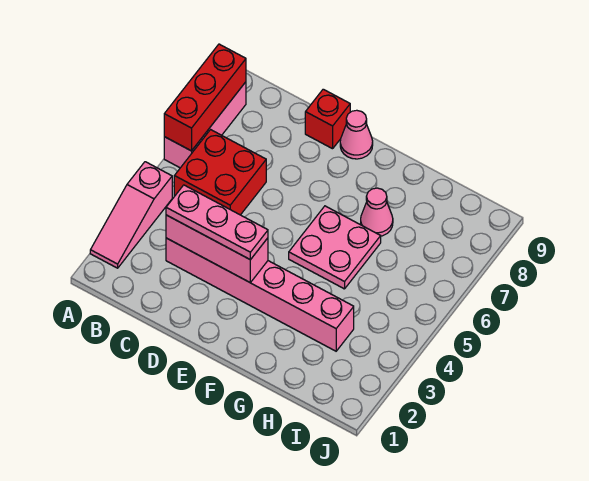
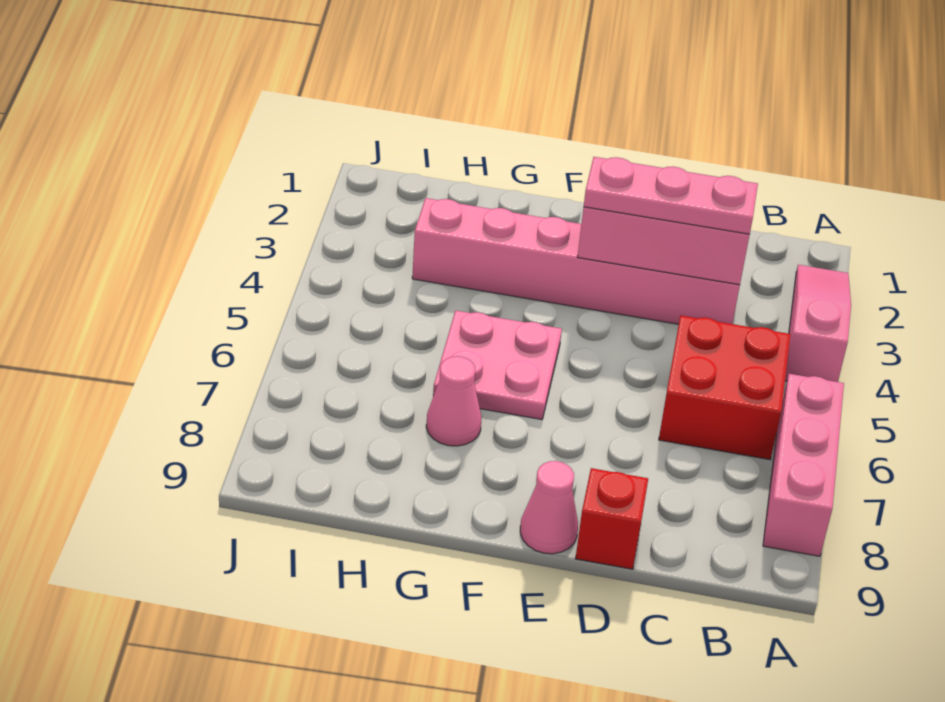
red brick A6:A8 level 2 -> none

